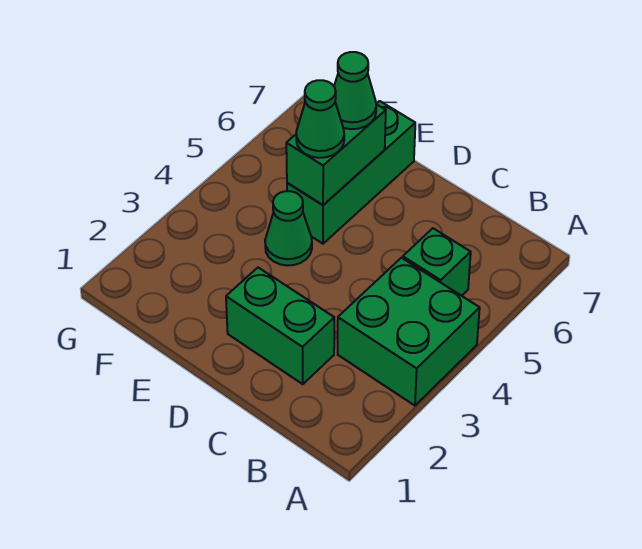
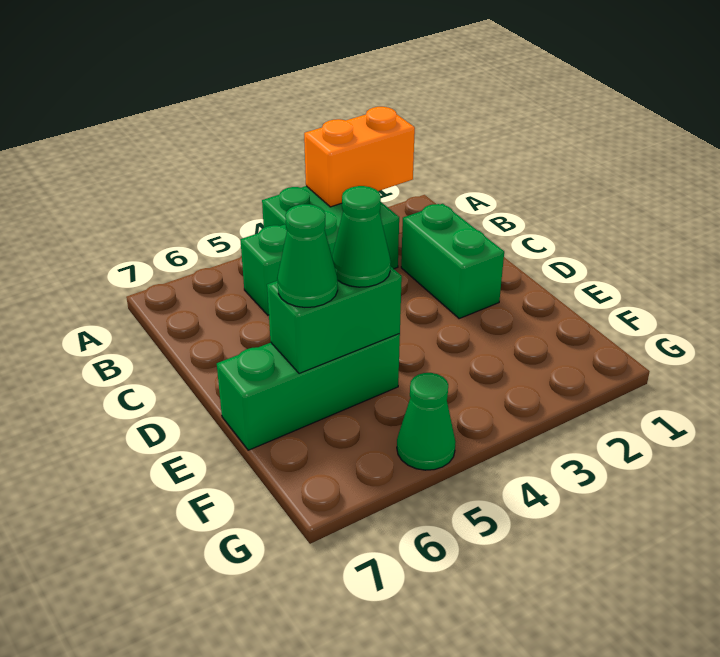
none -> orange brick A2:A3 level 2
green cone E4 level 1 -> green cone G5 level 1

